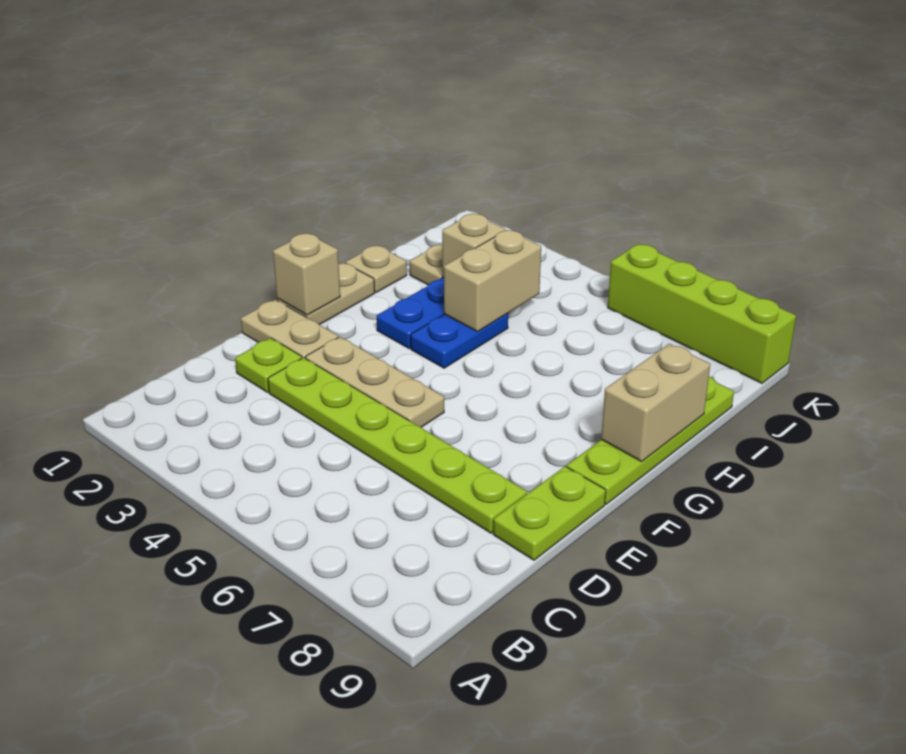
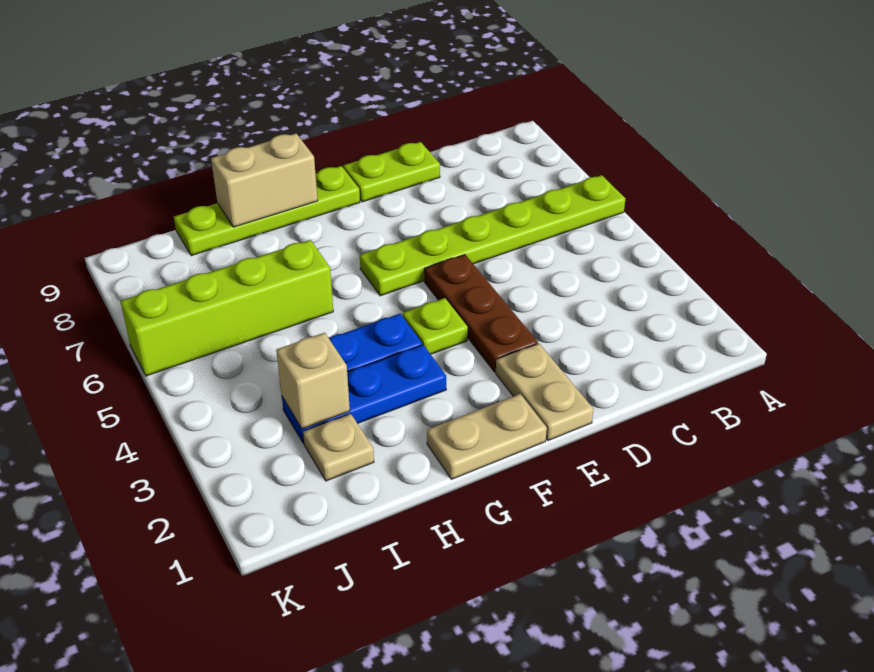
lime plate D2 level 1 -> lime plate F4 level 1
lime plate D3:D8 level 1 -> lime plate A6:F6 level 1
tan plate E3:E5 level 1 -> brown plate E3:E5 level 1
tan brick F1 level 2 -> none
tan plate H1 level 1 -> none
tan brick H4:I4 level 2 -> none
lime brick K6:K9 level 1 -> lime brick H6:K6 level 1

